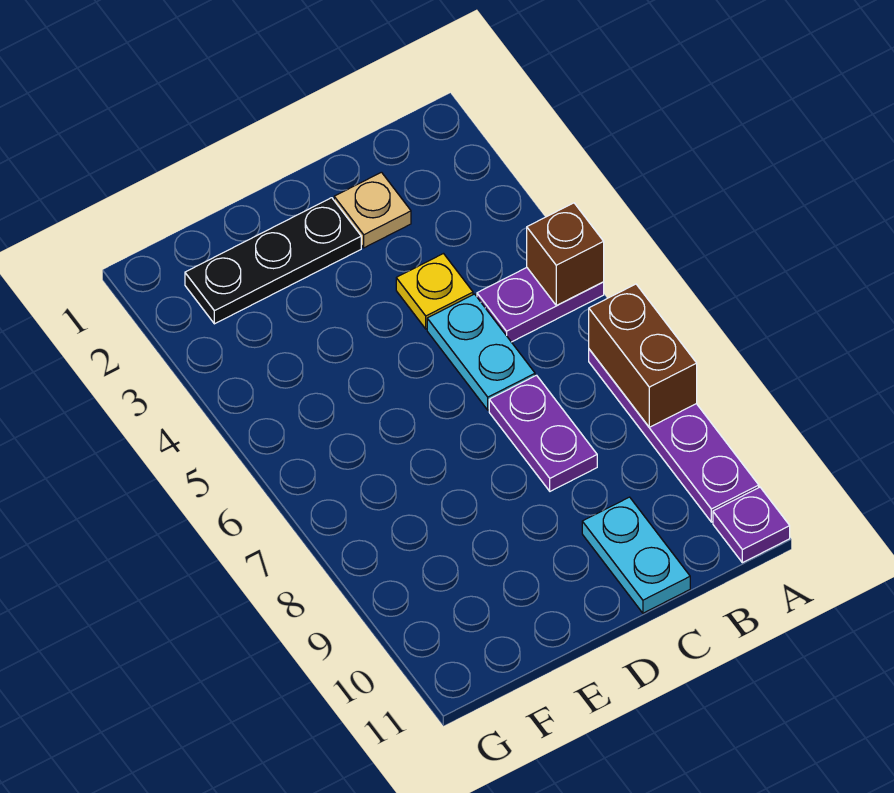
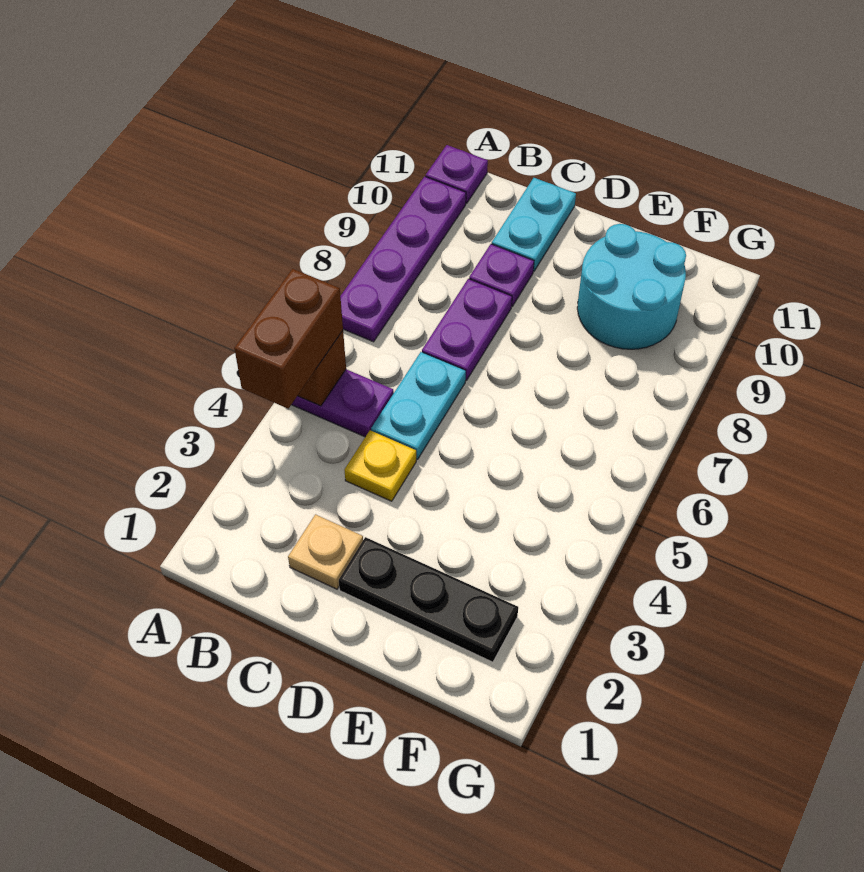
brown brick A7:A8 level 2 -> brown brick A4:A5 level 3
none -> purple plate C9 level 1
none -> cyan round brick E9:F10 level 1

